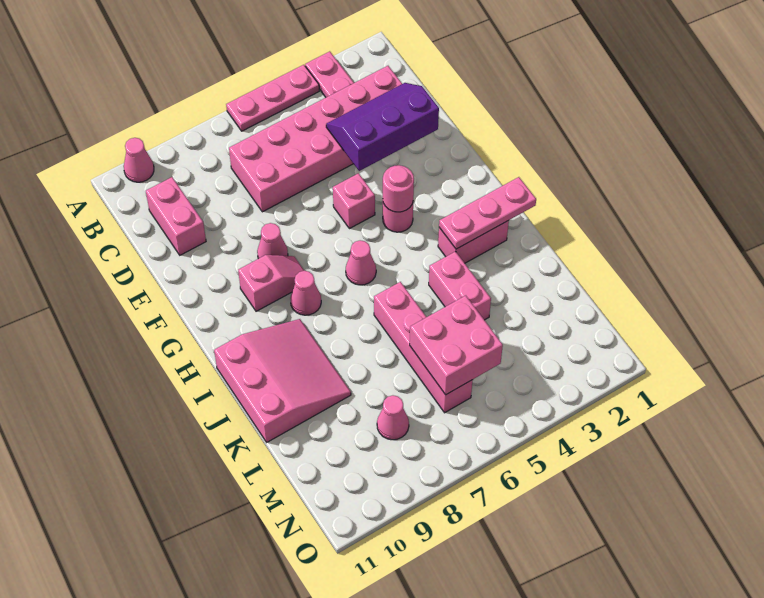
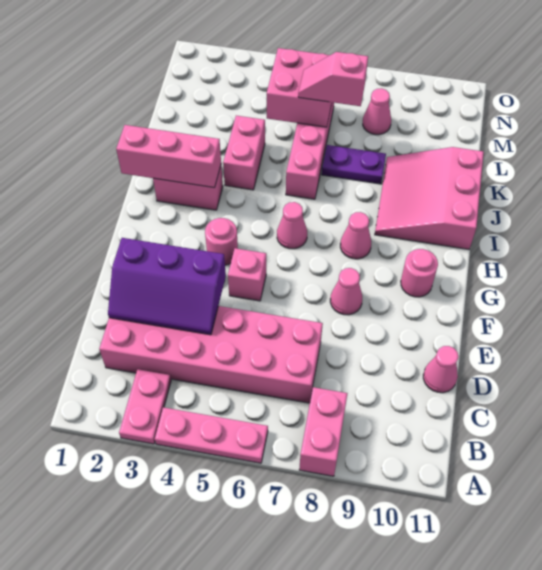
pink cone A10 level 1 -> pink cone D11 level 1
pink brick C10:D10 level 1 -> pink brick A8:B8 level 1
pink round brick G4 level 2 -> pink round brick G10 level 1
pink slope G8:G9 level 1 top 9 -> pink slope L6:L7 level 3 top 7
pink plate I1:I3 level 2 -> pink brick I1:I3 level 2
none -> purple plate K7:K8 level 1

